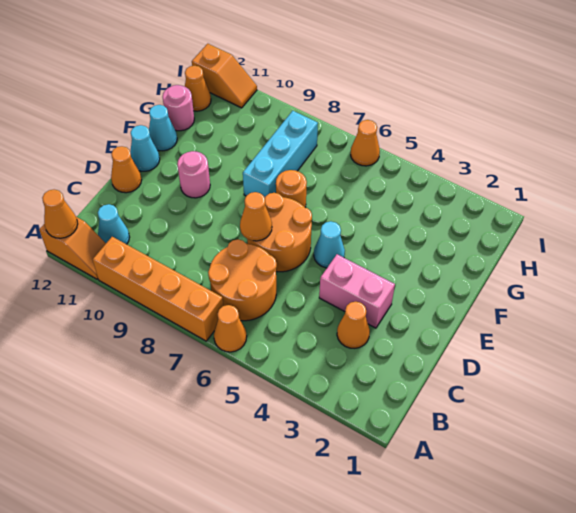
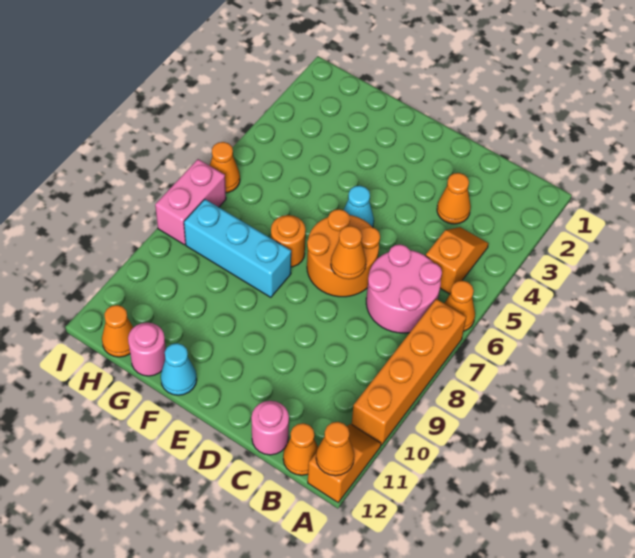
orange round brick B6:C7 level 1 -> pink round brick B6:C7 level 1
cyan cone B11 level 1 -> none
pink brick D3:D4 level 1 -> pink brick I7:I8 level 1
orange cone D12 level 1 -> orange cone B12 level 1
pink round brick E10 level 1 -> pink round brick C12 level 1
cyan cone E12 level 1 -> none
orange slope I11:I12 level 1 top 12 -> orange slope B4:B5 level 1 top 5

